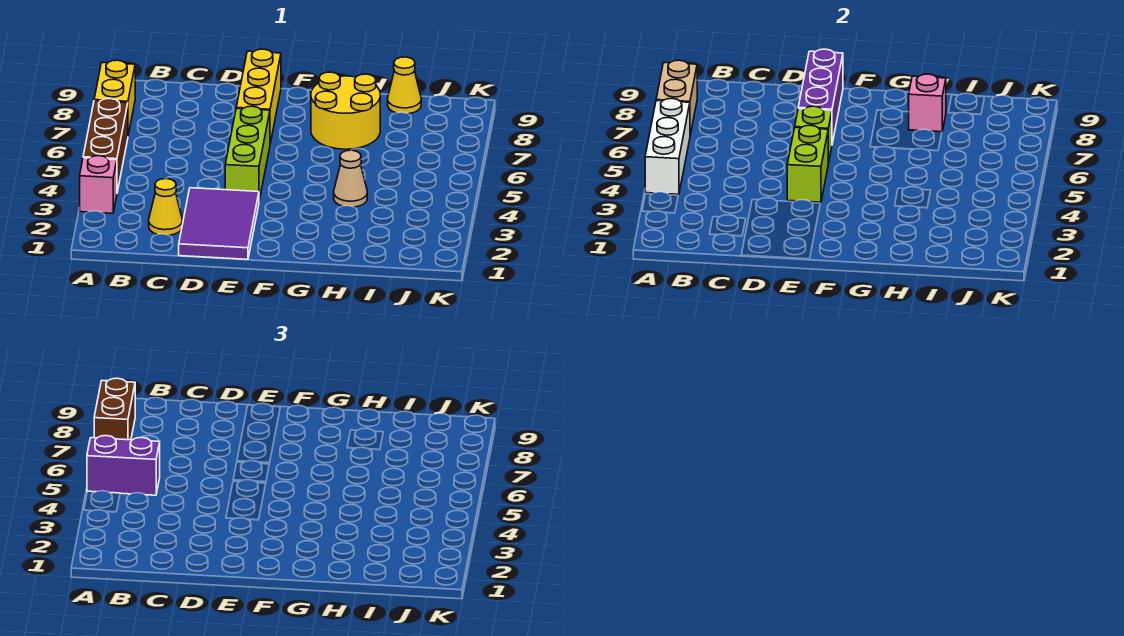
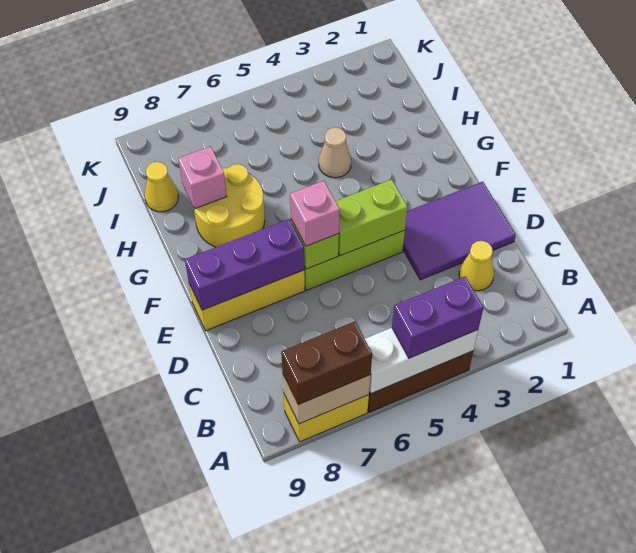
pink brick A3 level 1 -> pink brick E6 level 3
purple brick A5:B5 level 3 -> purple brick A4:A5 level 3

